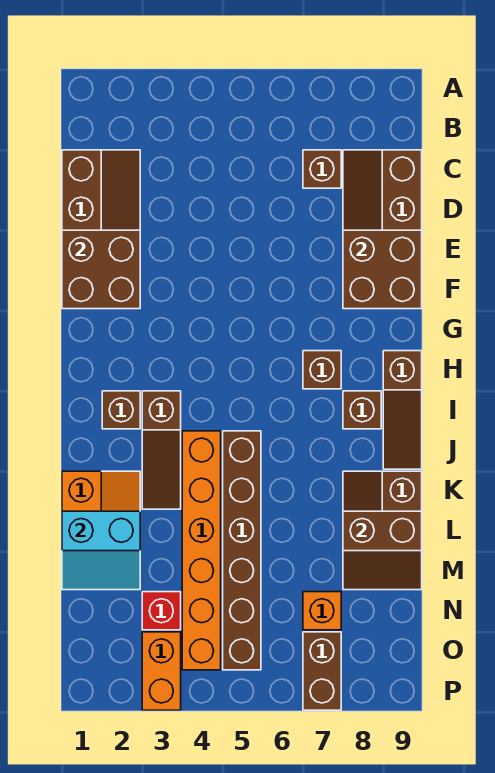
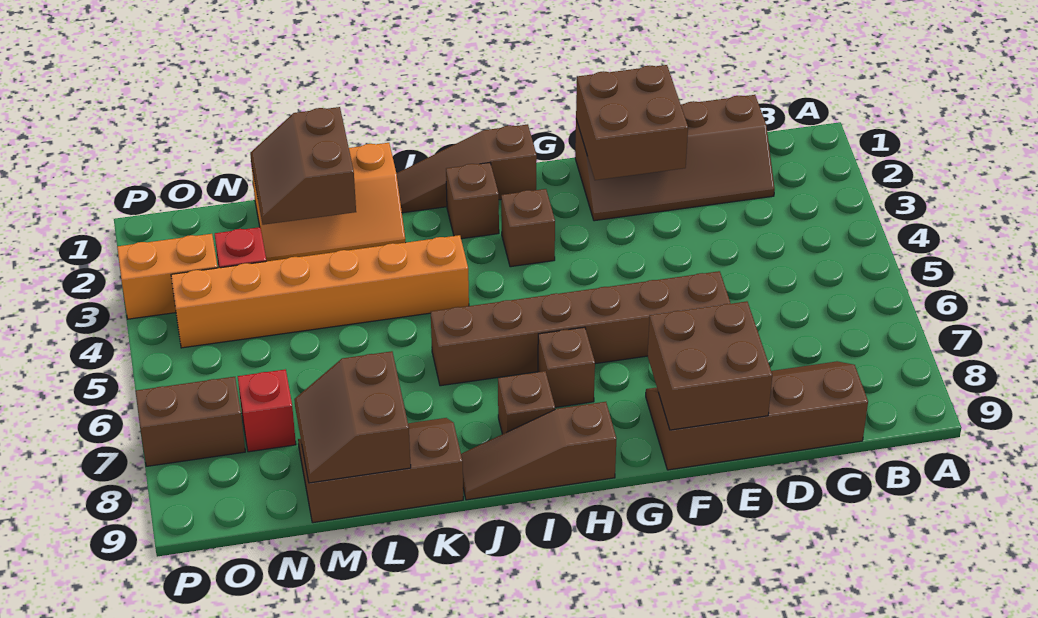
brown brick C7 level 1 -> brown brick H3 level 1
brown slope I3:K3 level 1 top I -> brown slope H1:J1 level 1 top H
brown brick J5:O5 level 1 -> brown brick E6:J6 level 1
cyan slope L1:M2 level 2 top L -> brown slope L1:M2 level 2 top L
orange brick N7 level 1 -> red brick N7 level 1

